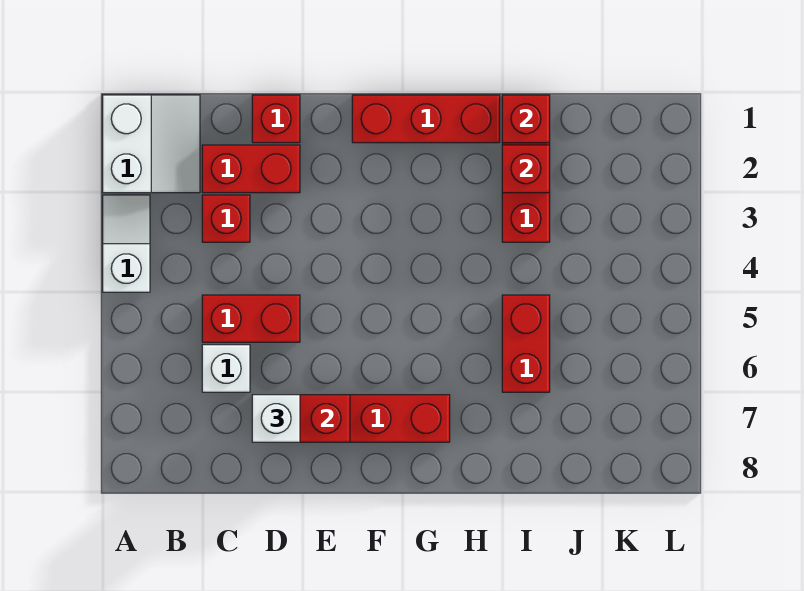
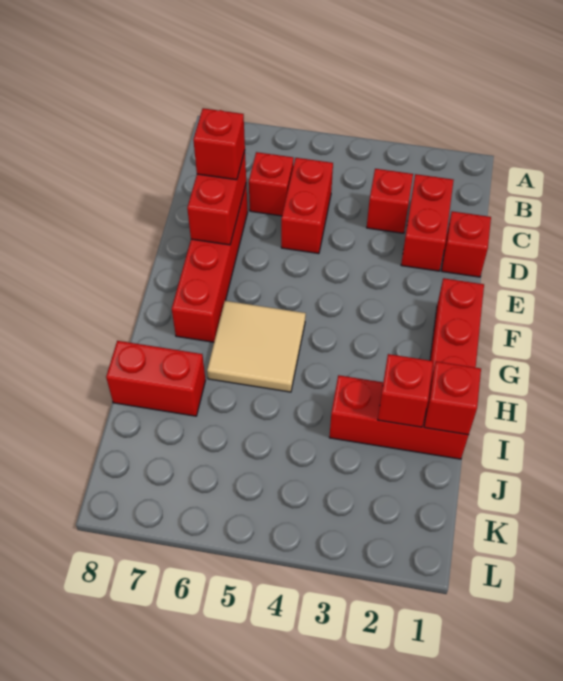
white slope A1:B2 level 1 top A -> none
white slope A3:A4 level 1 top 4 -> none
white brick C6 level 1 -> red brick C6 level 1
white brick D7 level 3 -> red brick D7 level 3
none -> tan tile G5:H6 level 1
red brick I5:I6 level 1 -> red brick I7:I8 level 1

